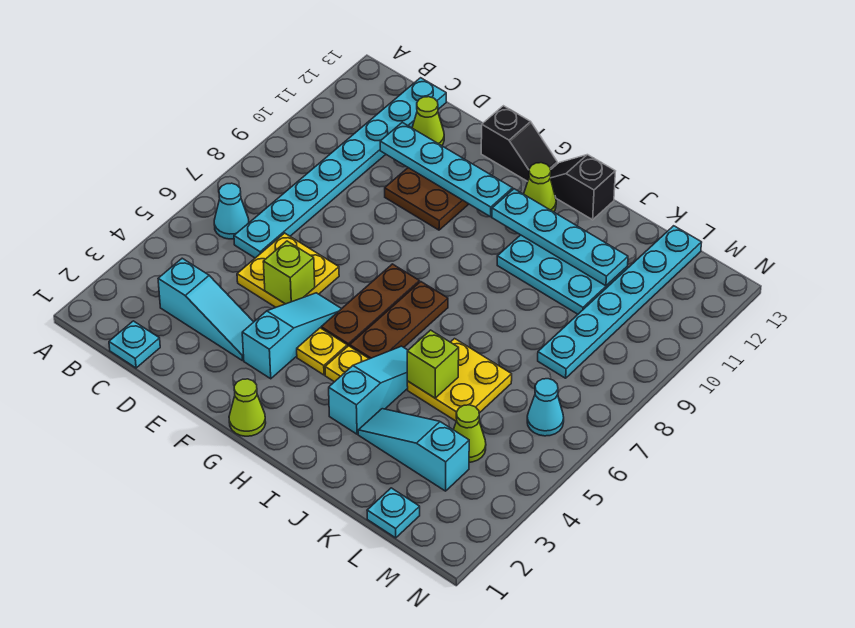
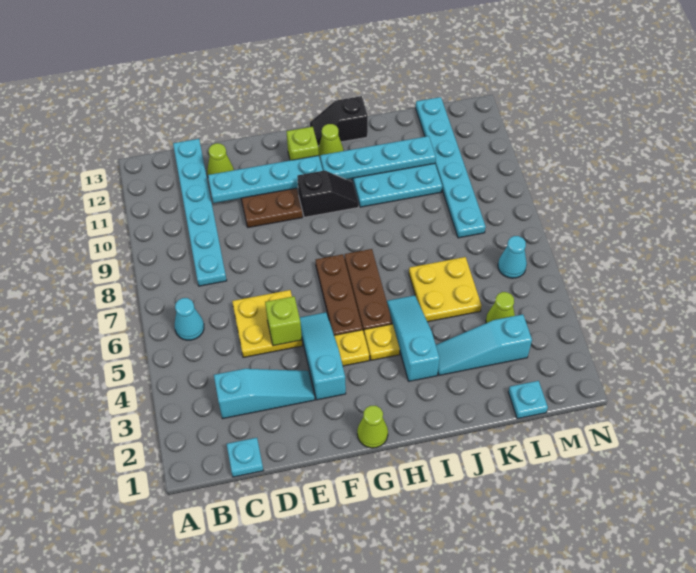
cyan plate C6:C13 level 1 -> cyan plate C8:C13 level 1
black slope F13:G13 level 1 top F -> black slope G10:H10 level 1 top G
lime brick J5 level 2 -> lime brick G12 level 1

